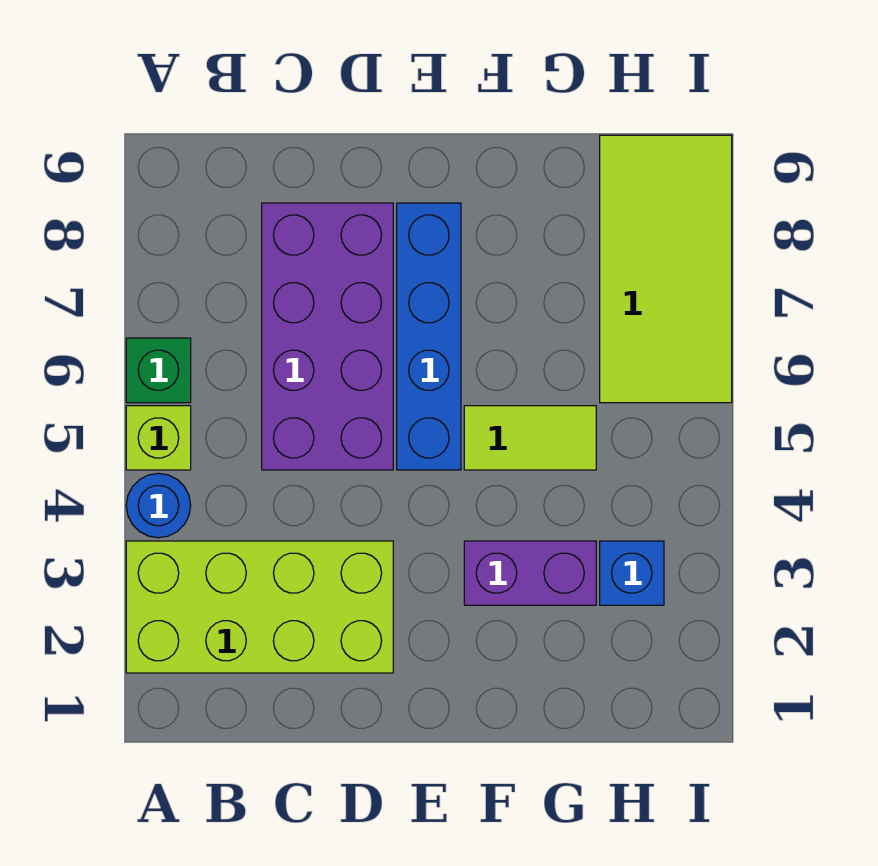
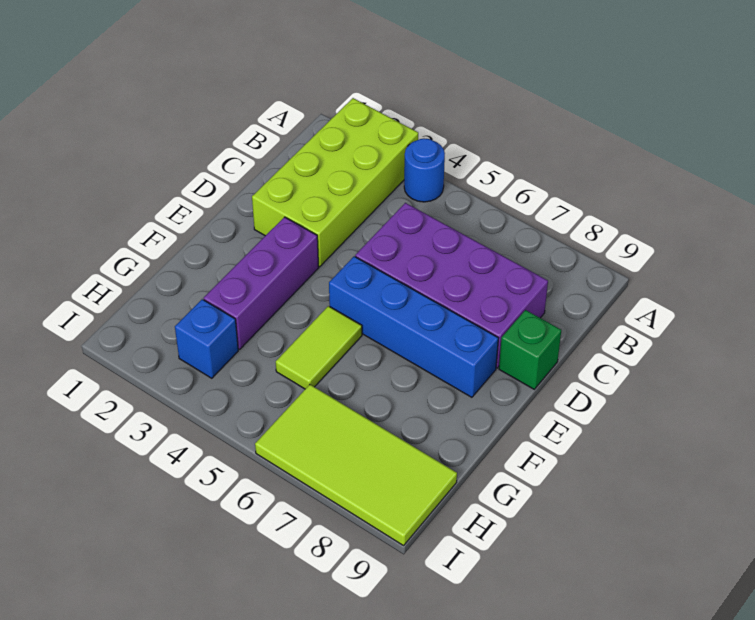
lime brick A5 level 1 -> none
green brick A6 level 1 -> green brick D9 level 1
purple brick F3:G3 level 1 -> purple brick E3:G3 level 1

